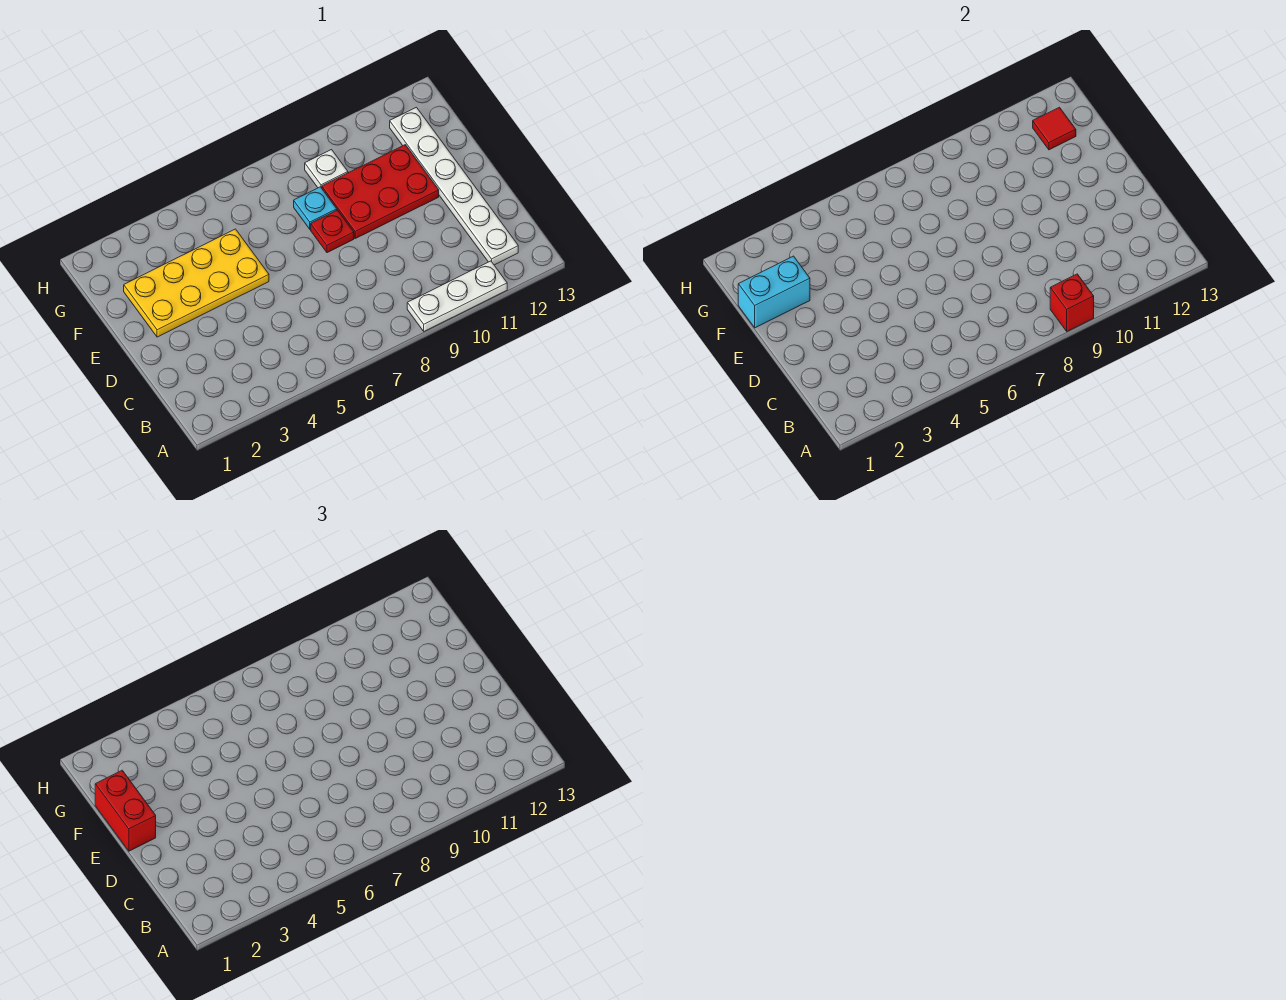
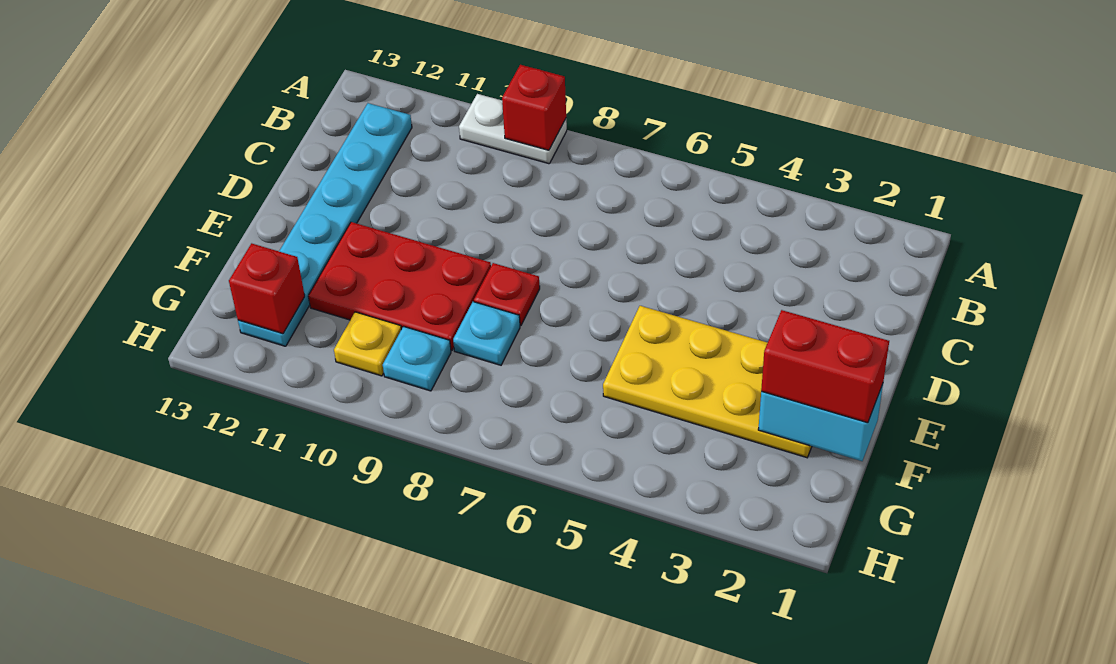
white plate A9:A11 level 1 -> white plate A9:A10 level 1
white plate B12:G12 level 1 -> cyan plate B12:G12 level 1
red brick E1:F1 level 3 -> red brick F1:F2 level 3
white plate G9 level 1 -> cyan plate G9 level 1
none -> yellow plate G10 level 1
red tile G12 level 2 -> red brick G12 level 2

